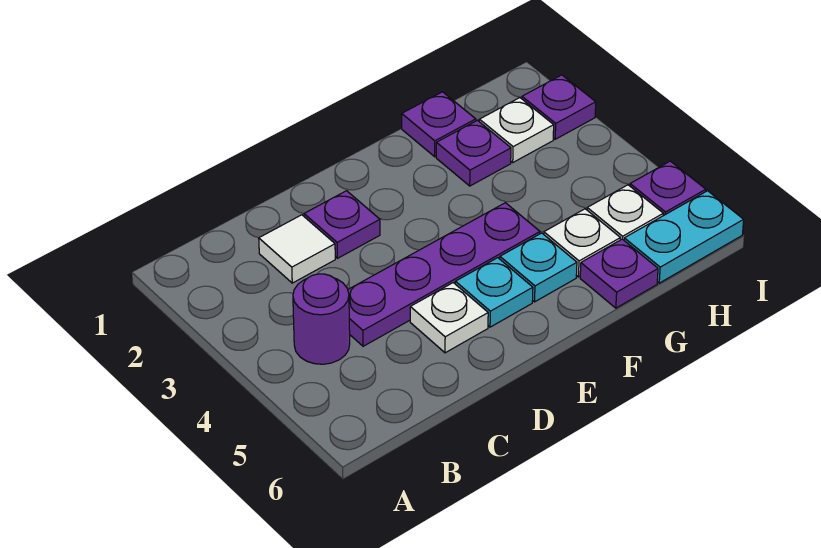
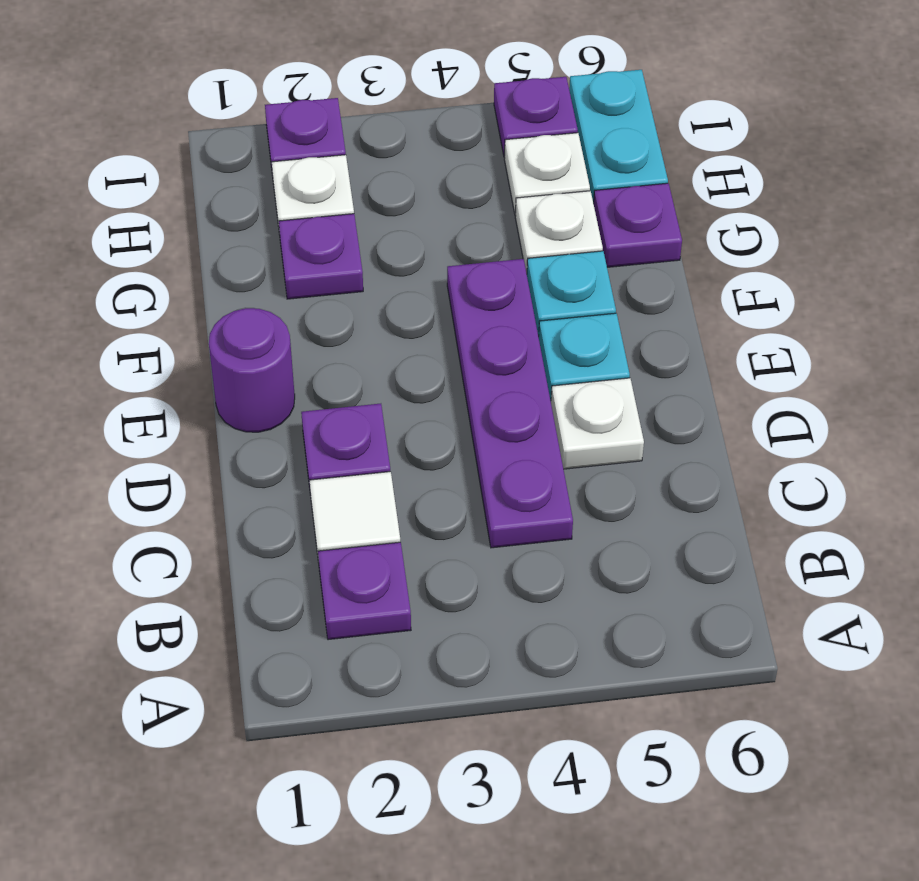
purple round brick B4 level 1 -> purple round brick E1 level 1
purple plate G1 level 1 -> purple plate B2 level 1

